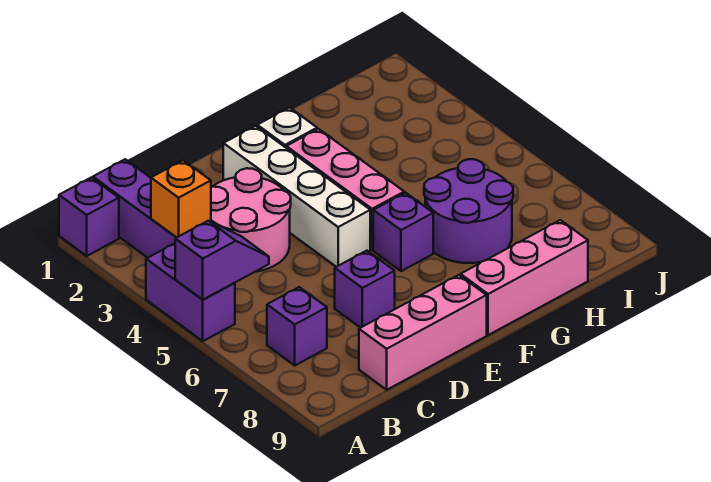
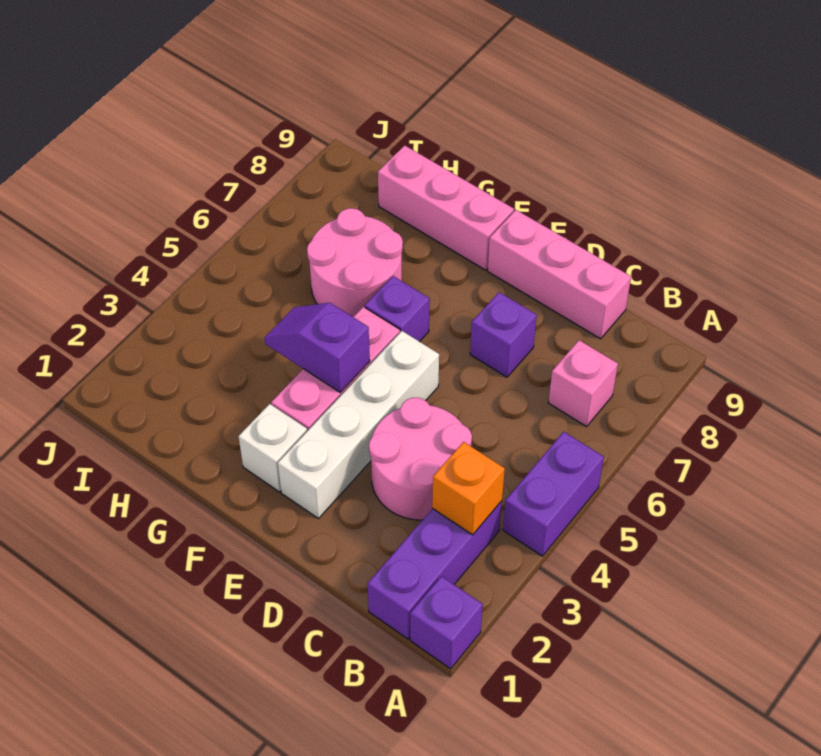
purple slope A5:B5 level 2 top A -> purple slope F4:G4 level 2 top F
purple brick B7 level 1 -> pink brick B7 level 1
purple round brick G6:H7 level 1 -> pink round brick G6:H7 level 1

